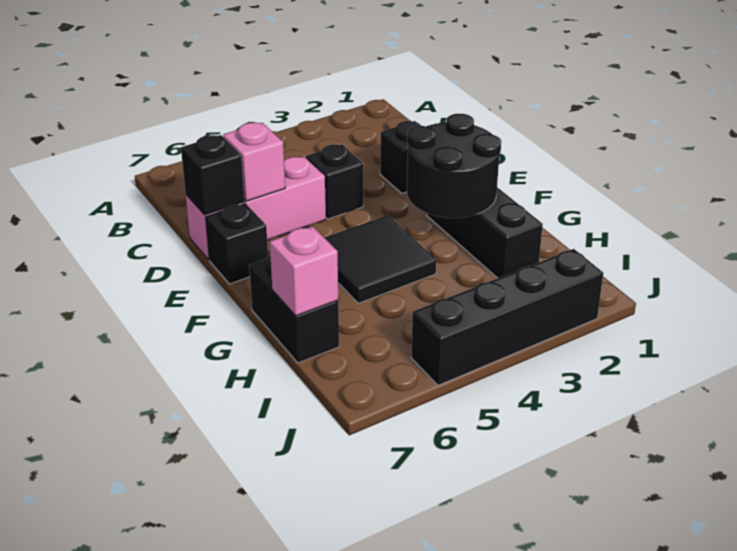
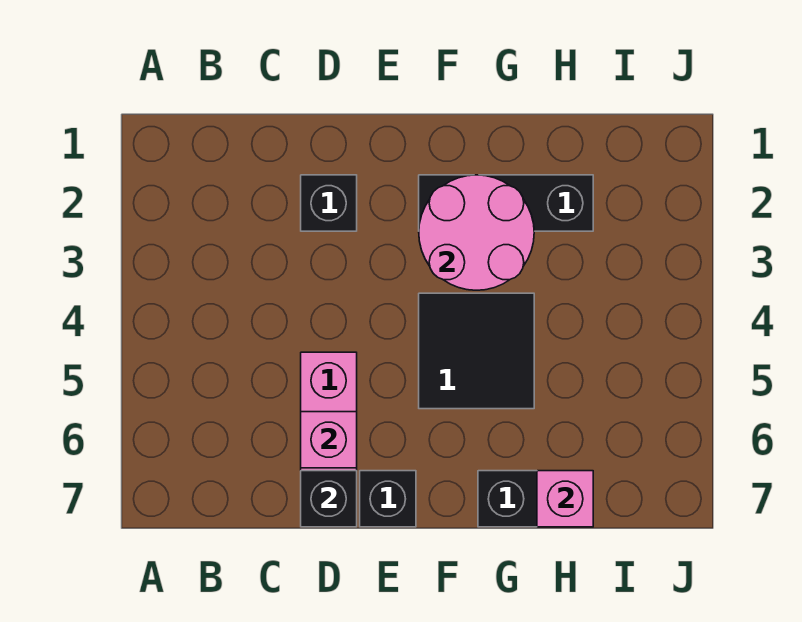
black brick D4 level 1 -> none
black round brick F2:G3 level 2 -> pink round brick F2:G3 level 2
black brick J2:J5 level 1 -> none

